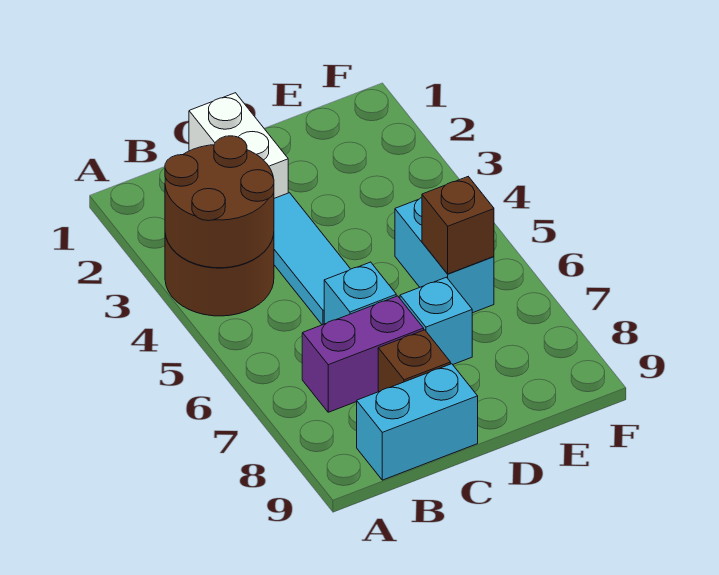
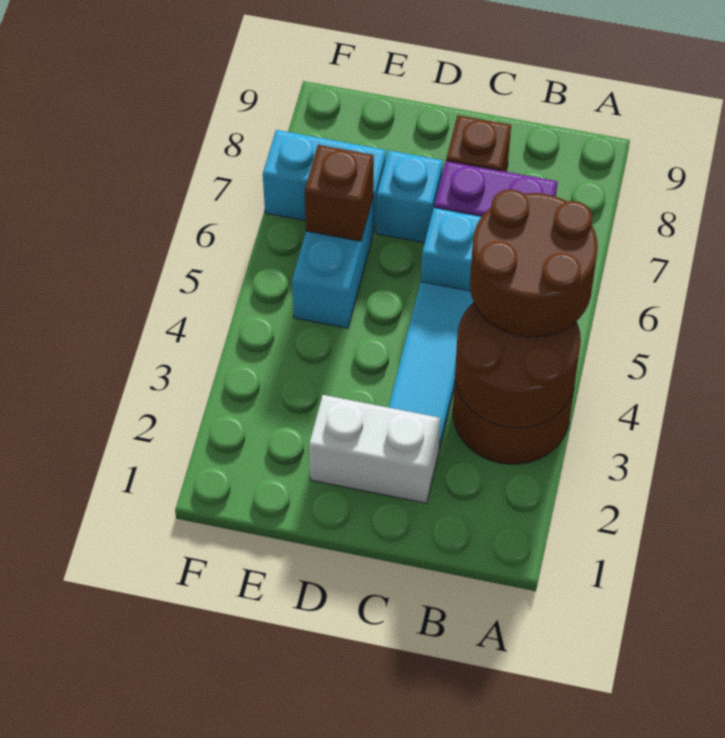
none -> brown round brick A4:B5 level 3
cyan brick B9:C9 level 1 -> cyan brick E7:F7 level 1
white brick C1:C2 level 1 -> white brick C2:D2 level 1

